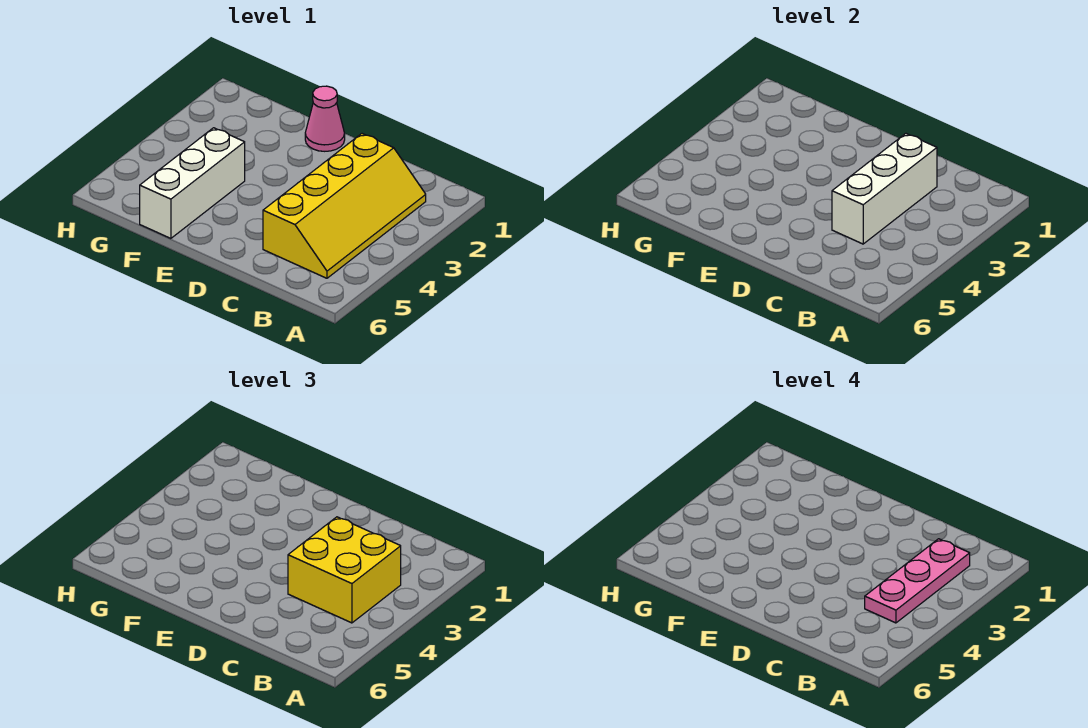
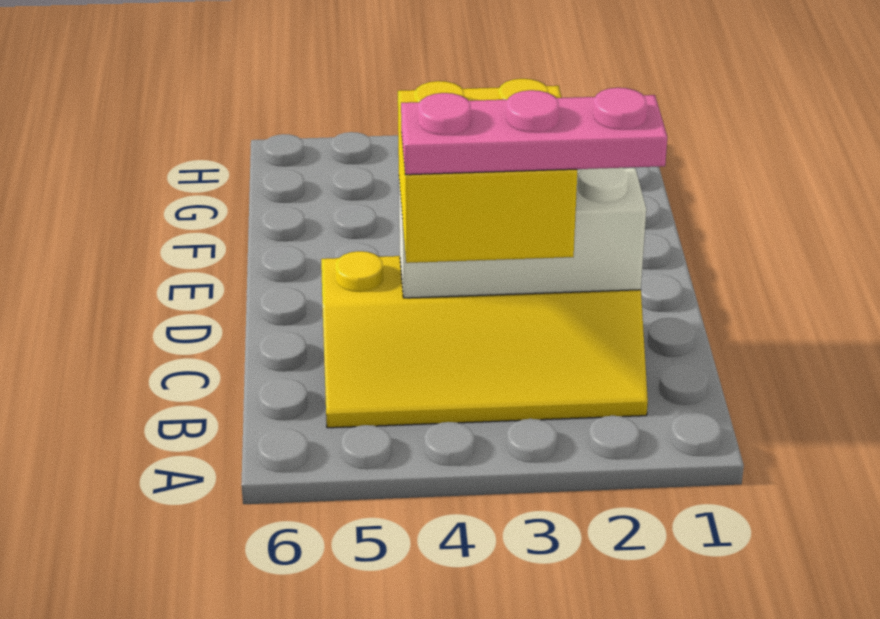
pink cone E1 level 1 -> none
white brick F4:F6 level 1 -> none

